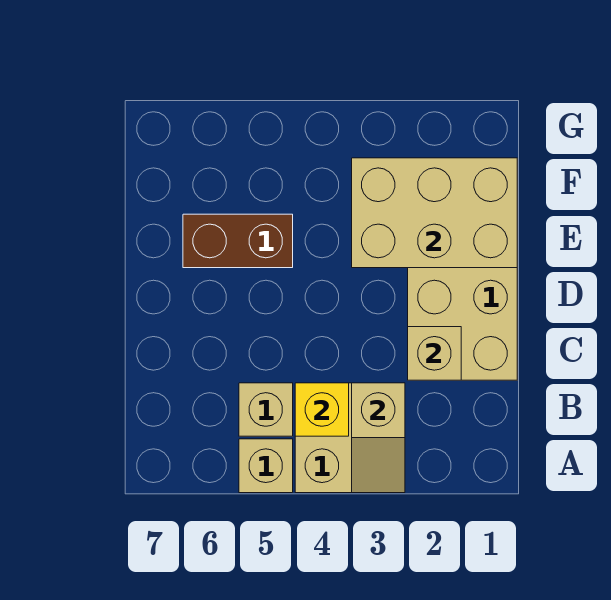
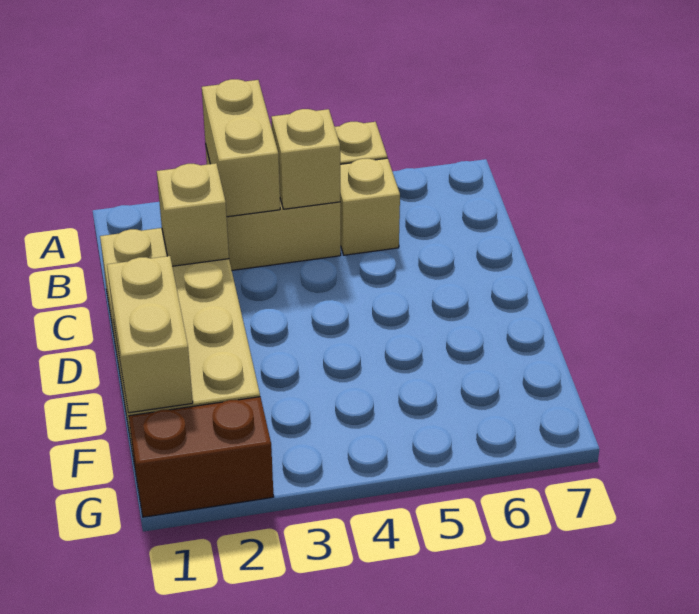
tan slope A3:B3 level 2 top B -> tan brick A3:B3 level 2
yellow brick B4 level 2 -> tan brick B4 level 2
tan brick E1:F3 level 2 -> tan brick E1:F1 level 2
brown brick E5:E6 level 1 -> brown brick G1:G2 level 1

